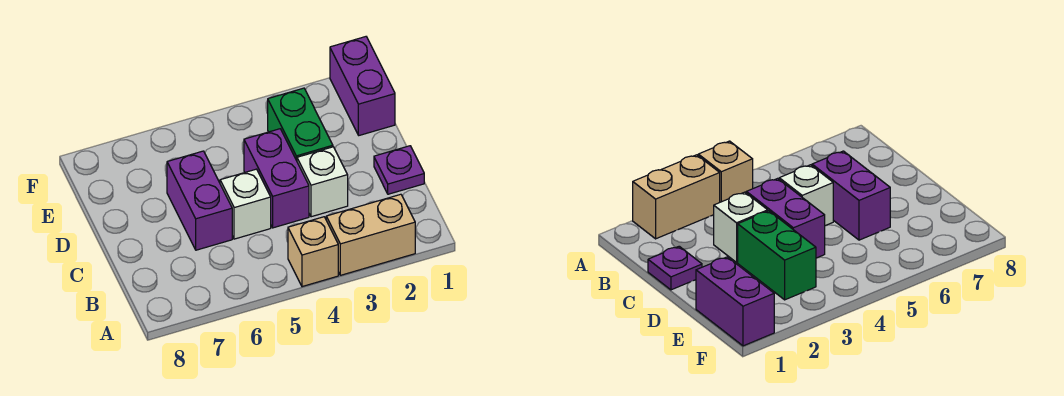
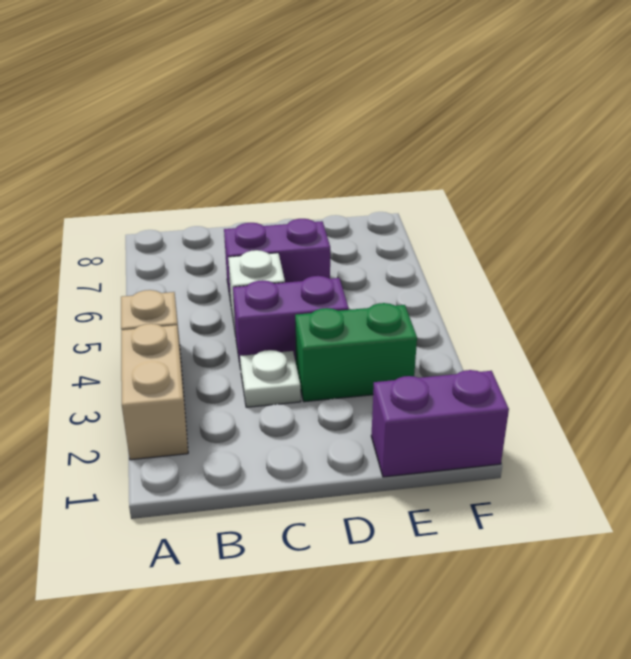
purple plate C1 level 1 -> none
white brick C3 level 1 -> white plate C3 level 1

